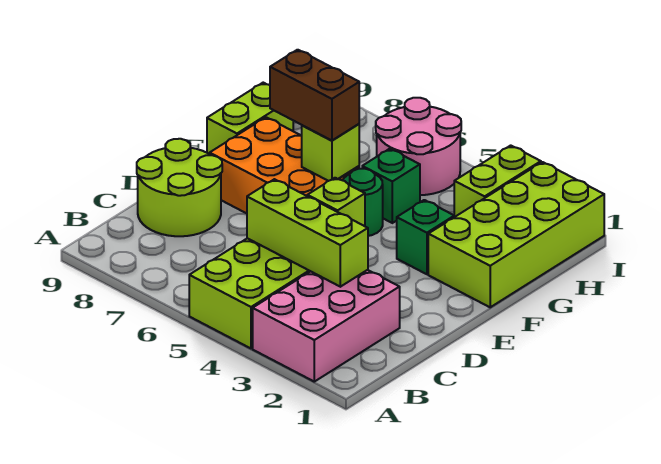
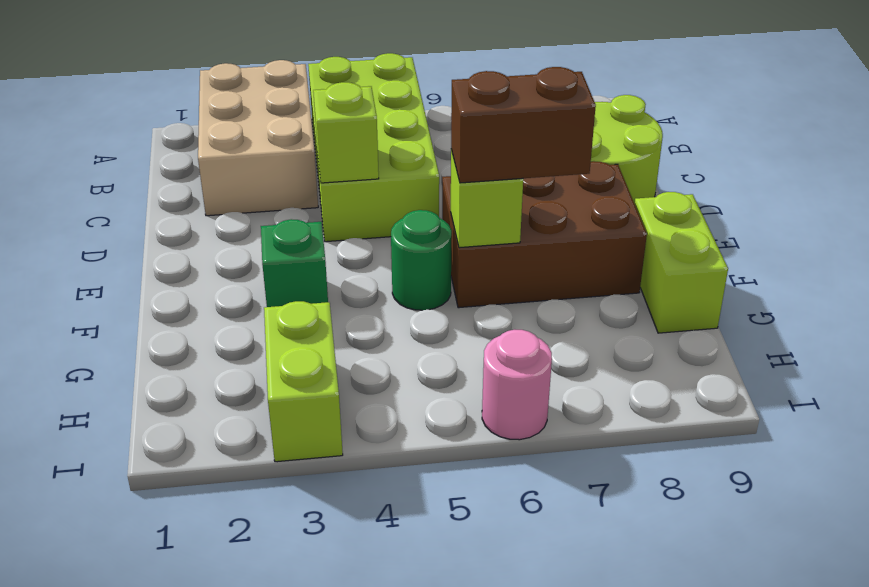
pink brick A2:C3 level 1 -> tan brick A2:C3 level 1
lime brick C3:C5 level 2 -> none
orange brick E6:F8 level 1 -> brown brick E6:F8 level 1
lime brick F1:I2 level 1 -> none
green brick G5 level 1 -> none
pink round brick H5:I6 level 1 -> pink round brick I6 level 1

